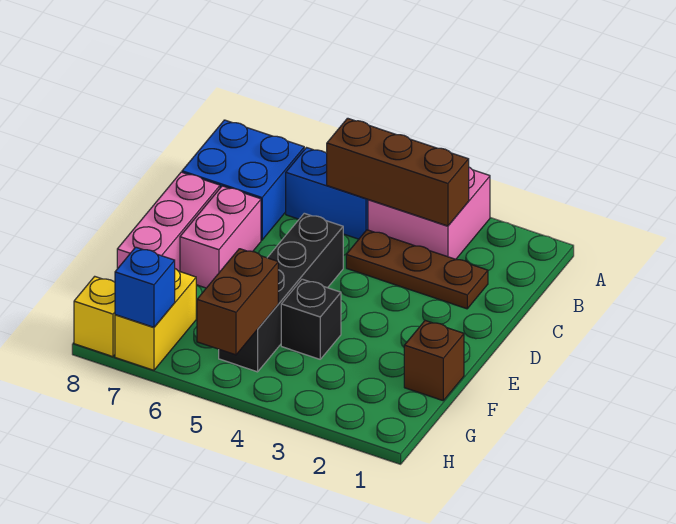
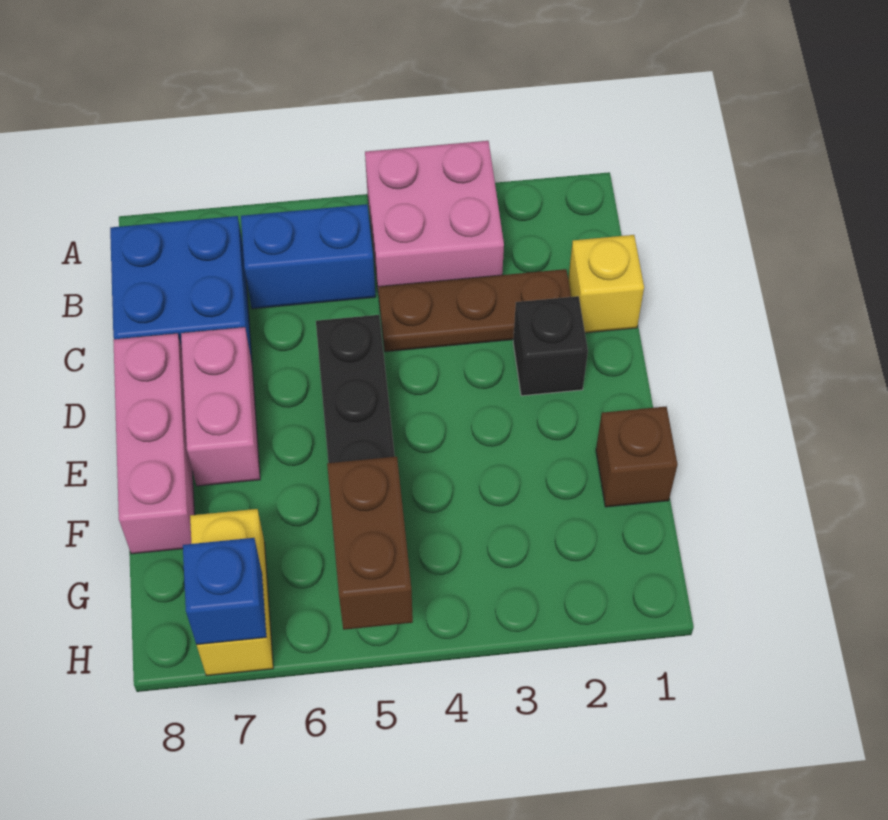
brown brick B3:B5 level 2 -> none
black brick F4 level 1 -> black brick D2 level 1
yellow brick H8 level 1 -> yellow brick C1 level 1

